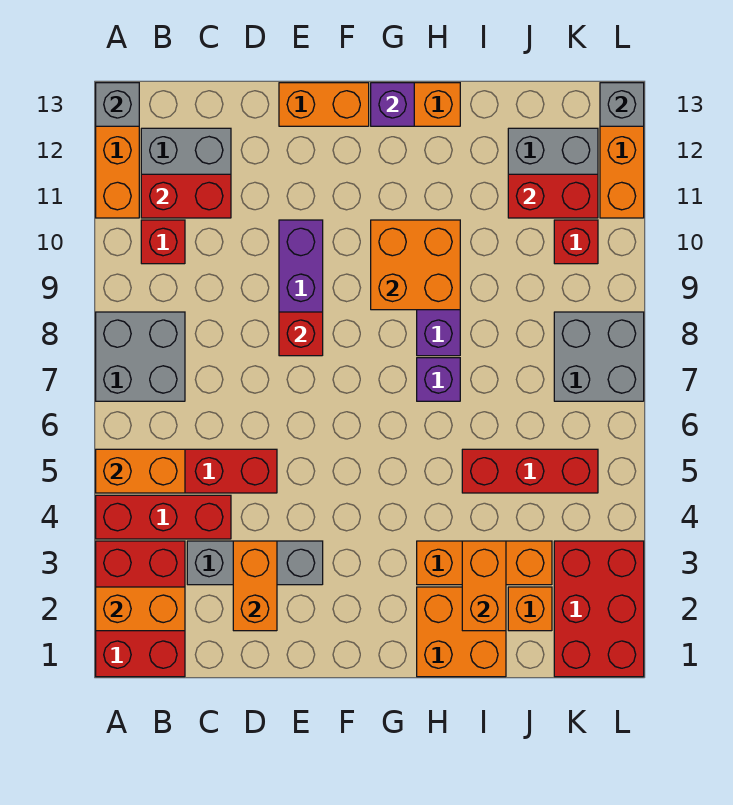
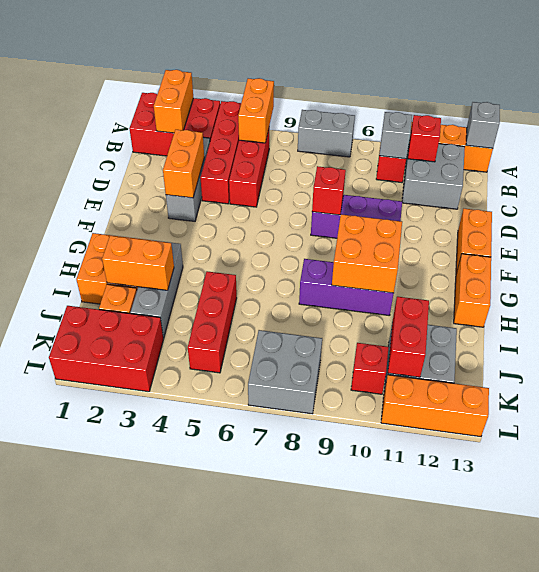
red brick A4:C4 level 1 -> red brick A4:D4 level 1
grey brick A7:B8 level 1 -> grey brick A7:A8 level 1
red brick B11:C11 level 2 -> red brick B11 level 2
orange brick D2:D3 level 2 -> orange brick D3:E3 level 2
purple brick G13 level 2 -> none
orange brick H3:J3 level 1 -> grey brick H3:J3 level 1
purple brick H7 level 1 -> none
grey brick L13 level 2 -> grey brick B10 level 2

